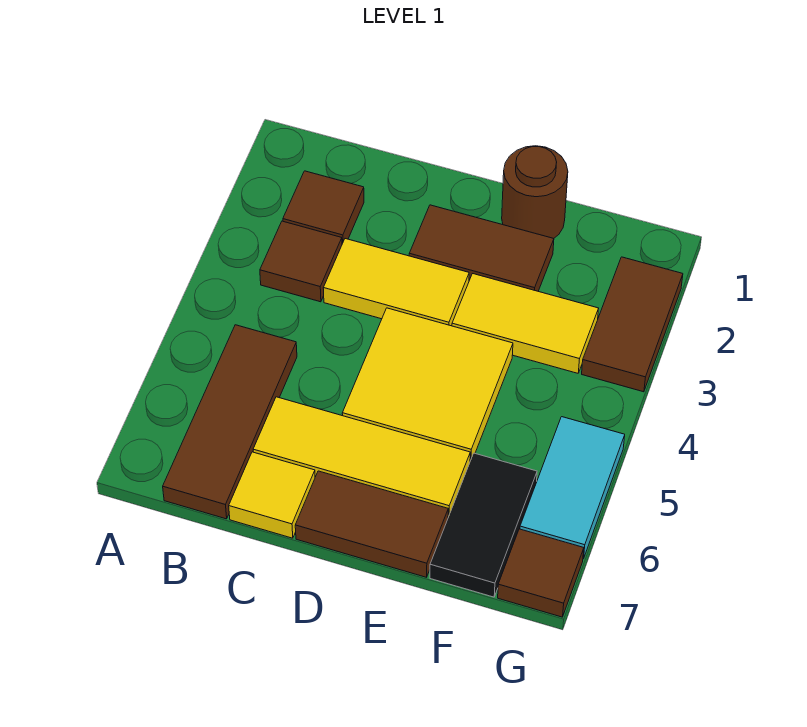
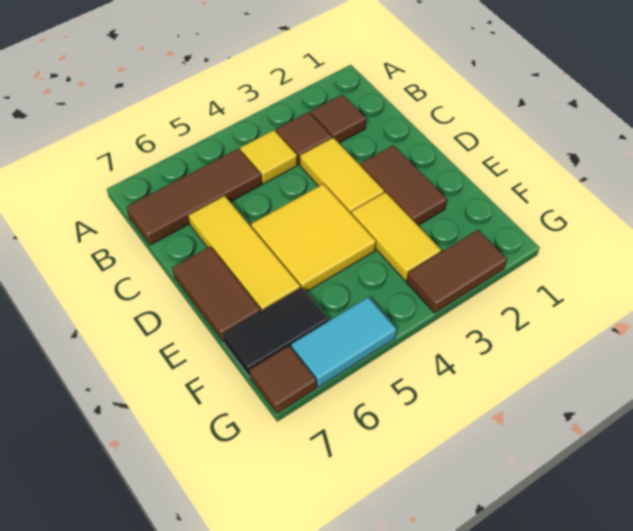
yellow tile C7 level 1 -> yellow tile B4 level 1
brown round brick E1 level 1 -> none

